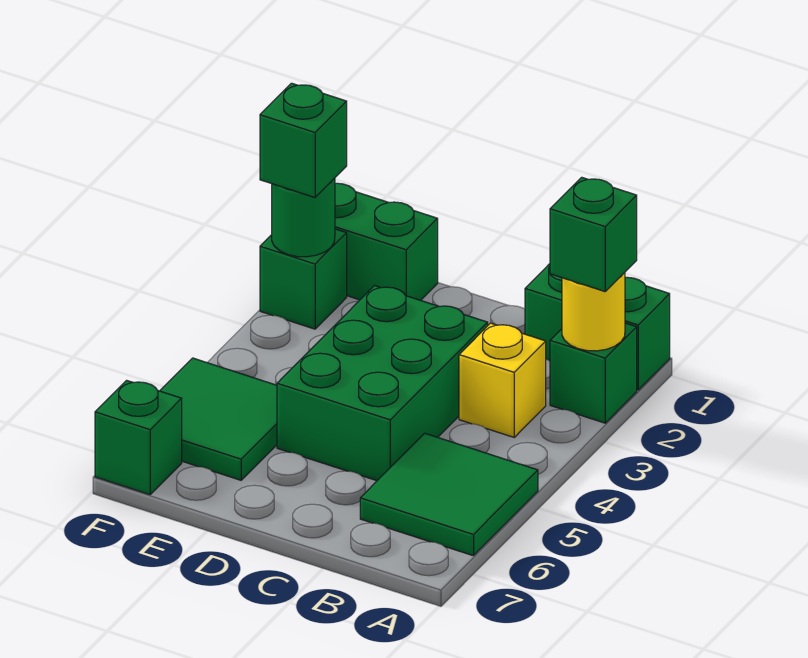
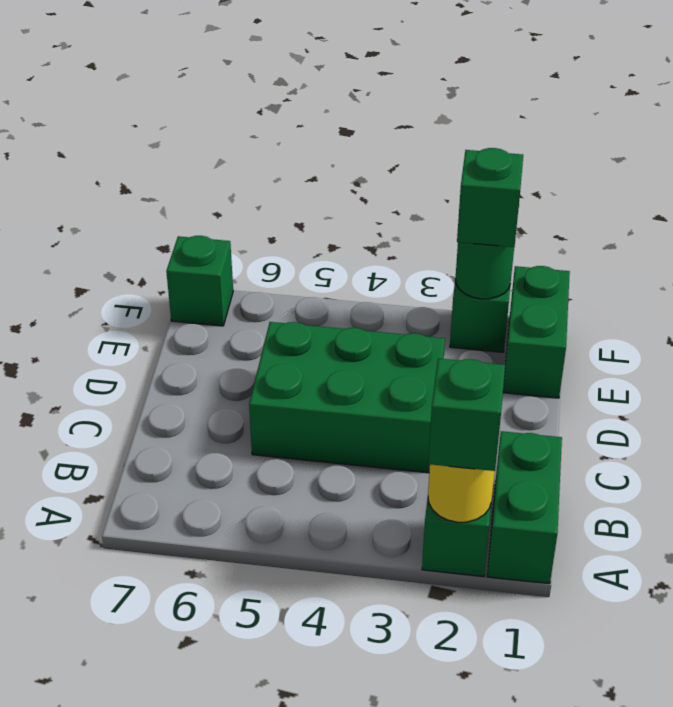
green tile A5:B6 level 1 -> none
yellow brick B3 level 1 -> none
green tile E5:F6 level 1 -> none

